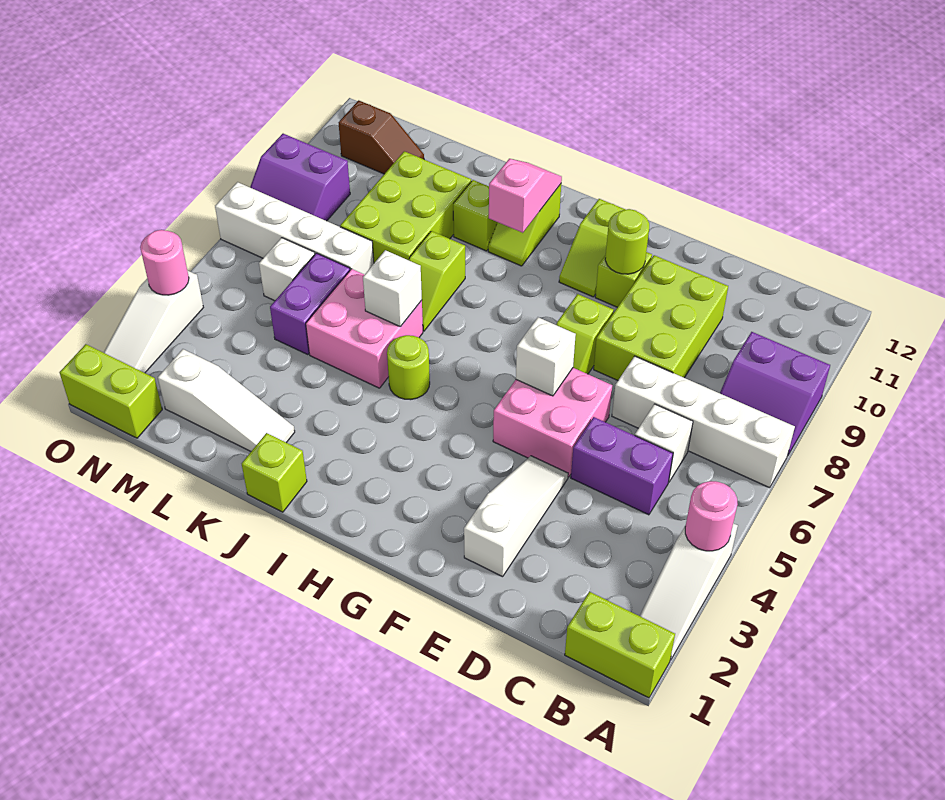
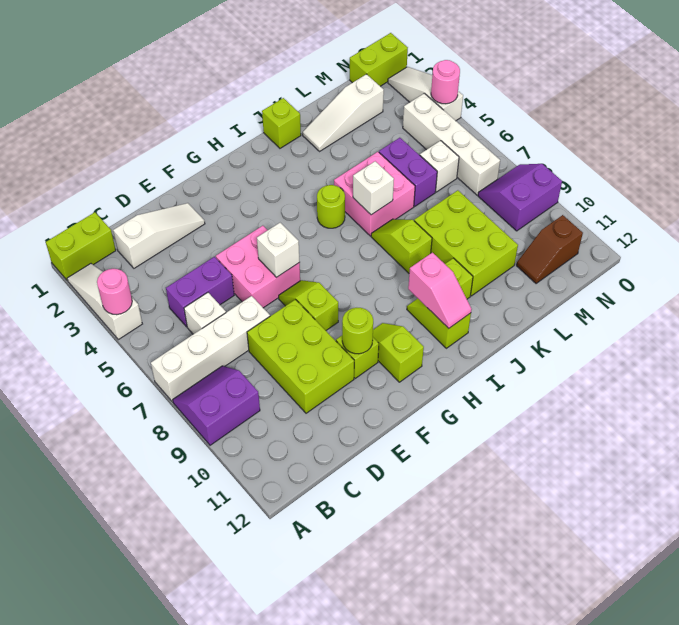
white slope E2:E4 level 1 top 2 -> white slope C2:E2 level 1 top C
white brick L7:O7 level 1 -> white brick N4:N7 level 1

